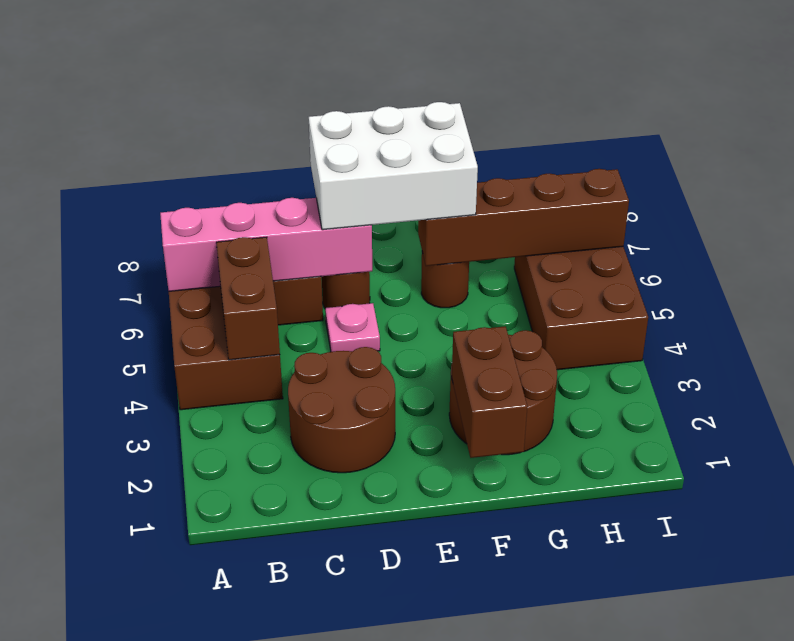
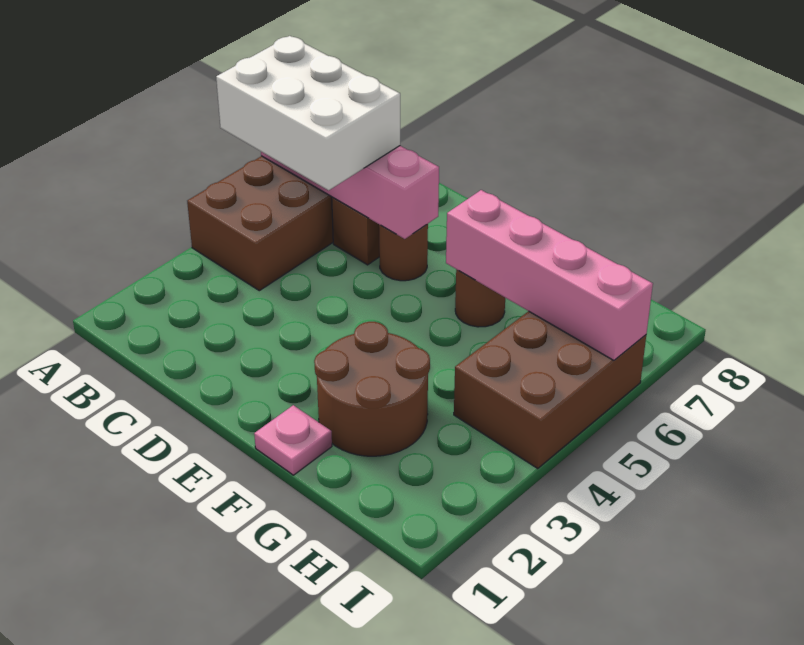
brown brick B4:B5 level 2 -> none
brown round brick C2:D3 level 1 -> none
pink plate D5 level 1 -> pink plate F1 level 1
white brick D6:F7 level 3 -> white brick A5:C6 level 3
brown brick F1:F2 level 2 -> none
brown brick F6:I6 level 2 -> pink brick F6:I6 level 2

